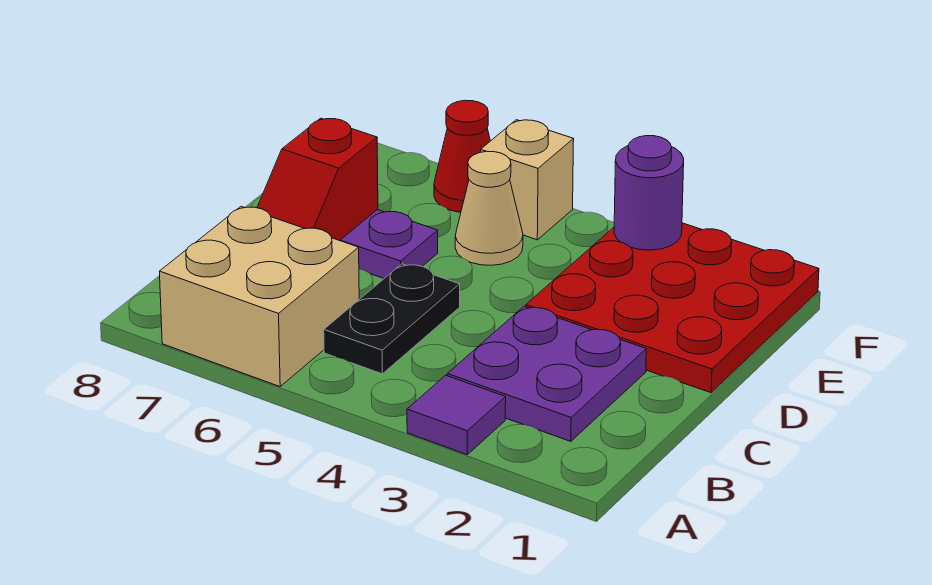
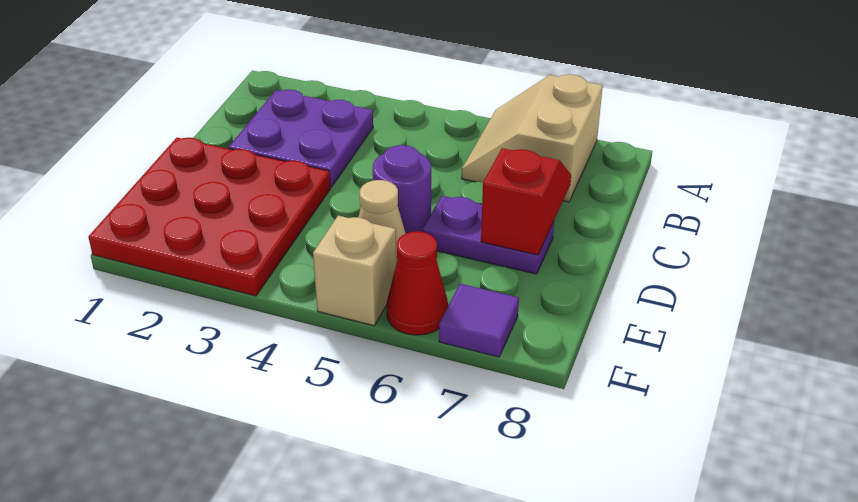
purple tile A3 level 1 -> purple tile F7 level 1
tan brick A6:B7 level 1 -> tan slope A6:B7 level 1 top 7
black plate B5:C5 level 1 -> none
purple round brick F3 level 2 -> purple round brick D5 level 1

